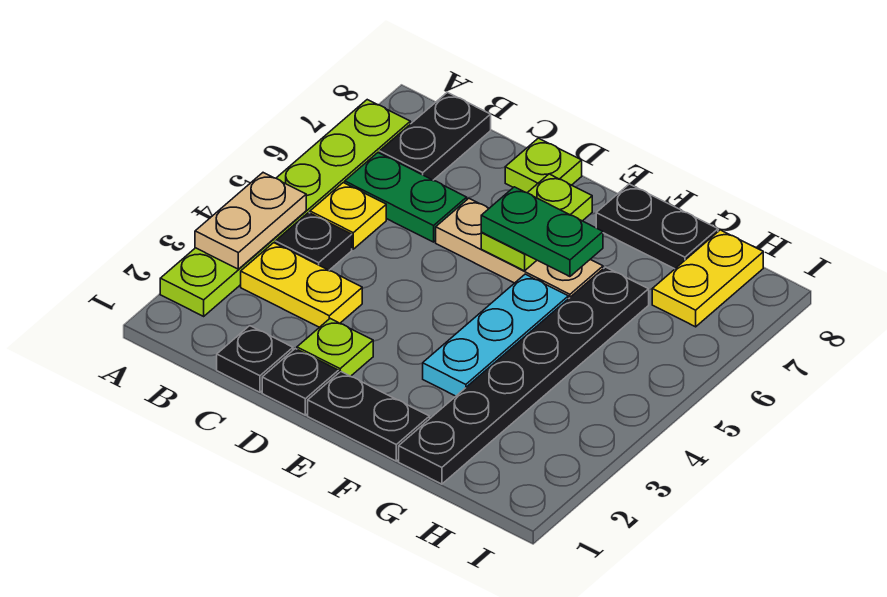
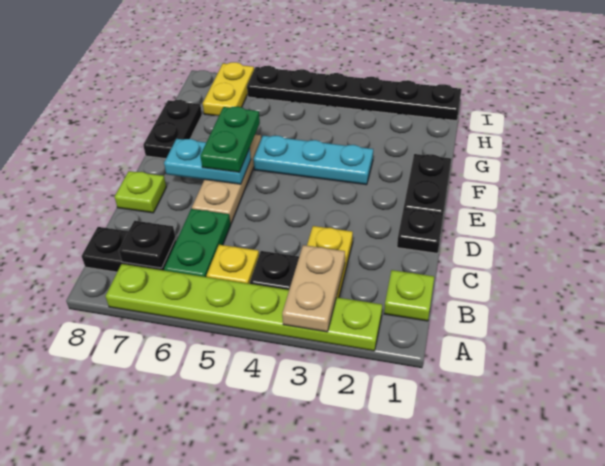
tan plate A3:A4 level 2 -> tan plate A3:B3 level 2
black plate C1 level 1 -> black plate B7 level 2
lime plate D2 level 1 -> lime plate B1 level 1
lime plate E6:E7 level 2 -> cyan plate E6:E7 level 2
black plate G1:G6 level 1 -> black plate I1:I6 level 1
yellow plate H7:H8 level 1 -> yellow plate H7:I7 level 1

